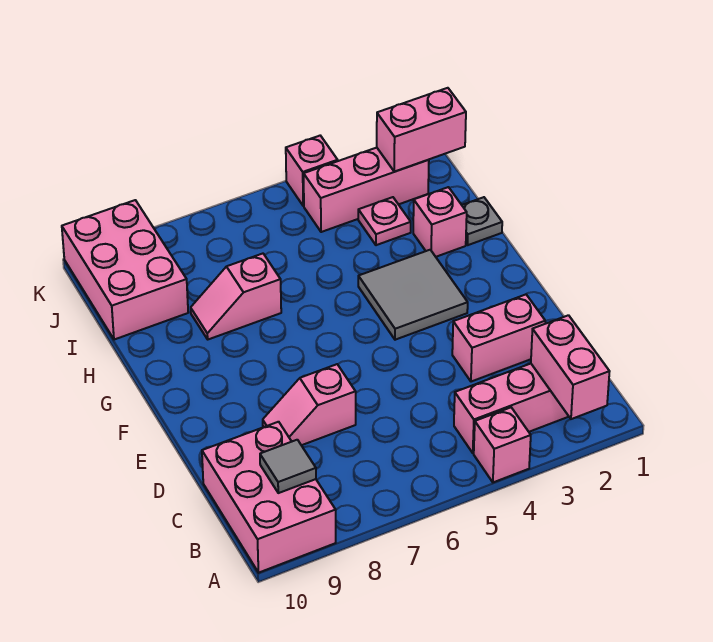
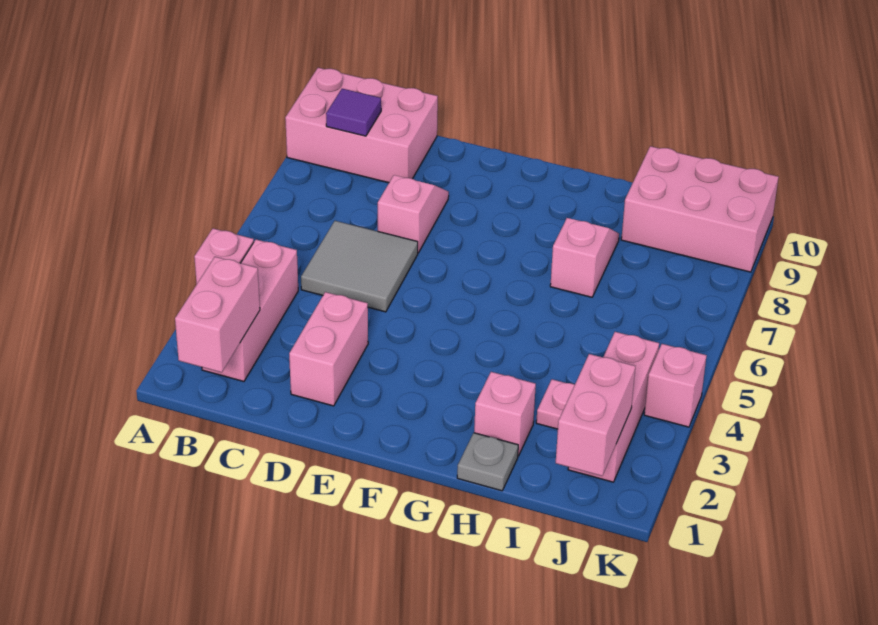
pink brick A2:B2 level 2 -> pink brick B1:B2 level 2
grey tile B9 level 2 -> purple tile B9 level 2
grey tile F3:G4 level 1 -> grey tile C5:D6 level 1

